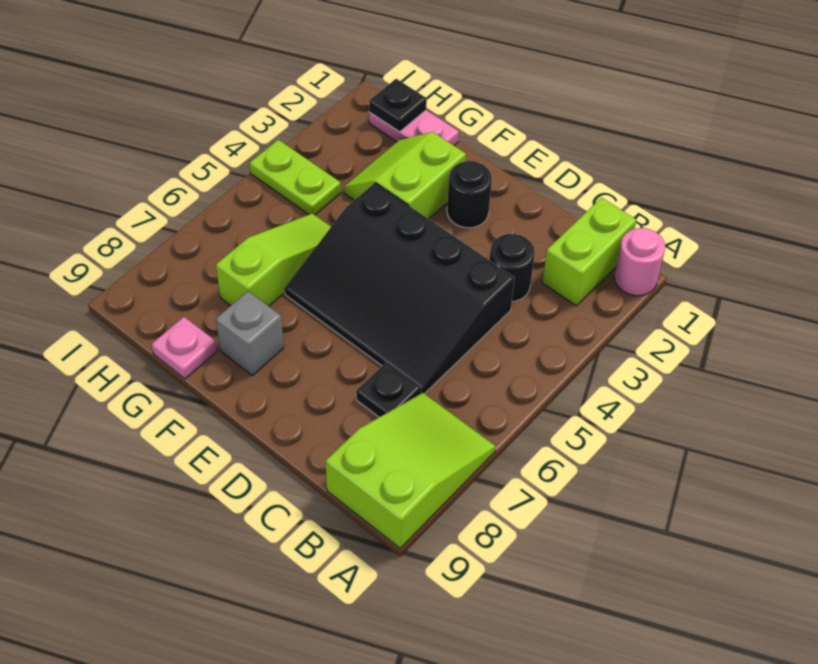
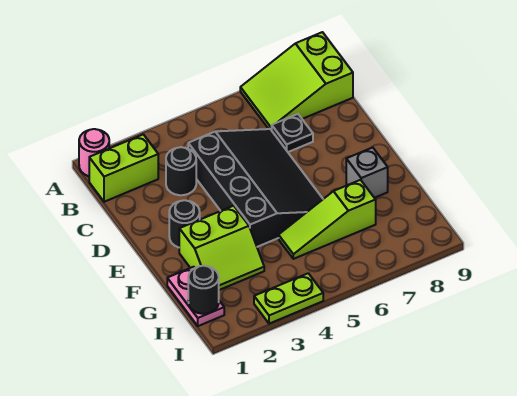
pink plate G9 level 1 -> none
black plate H1 level 2 -> black round brick H1 level 2
lime plate H4:I4 level 1 -> lime plate I3:I4 level 1

